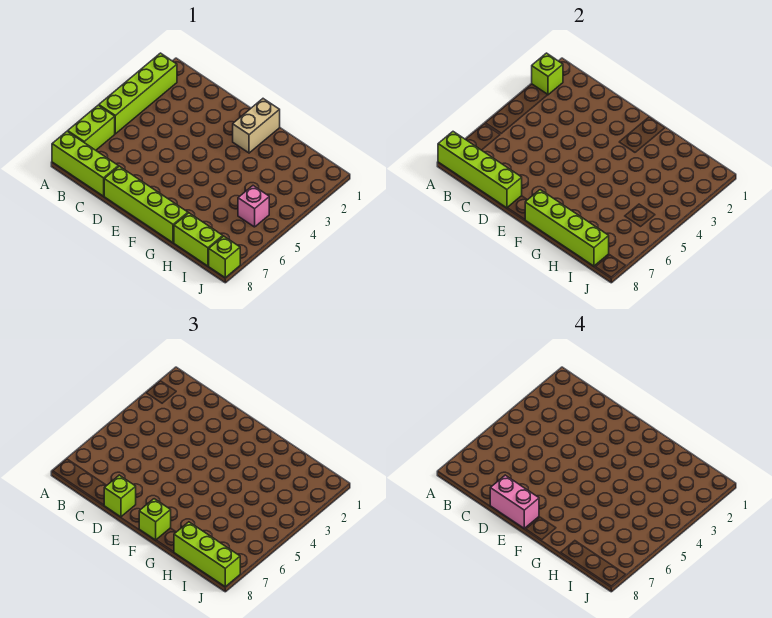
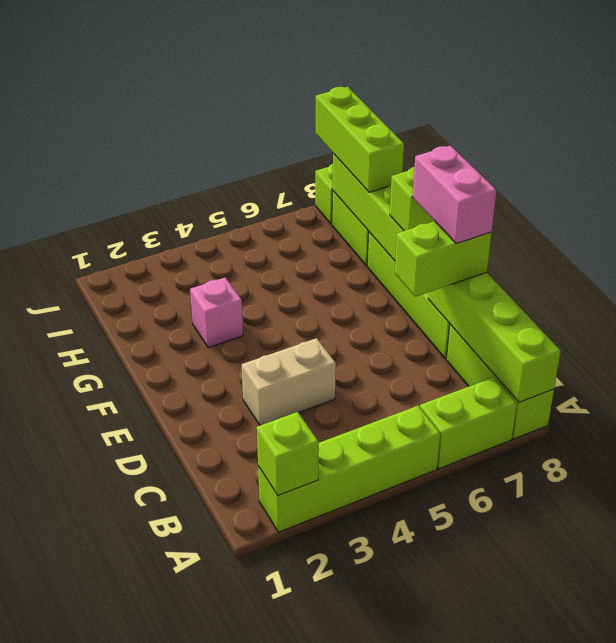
lime brick D8 level 3 -> lime brick D7:D8 level 3
tan brick F1:F2 level 1 -> tan brick D3:D4 level 1
pink brick I5 level 1 -> pink brick G3 level 1

